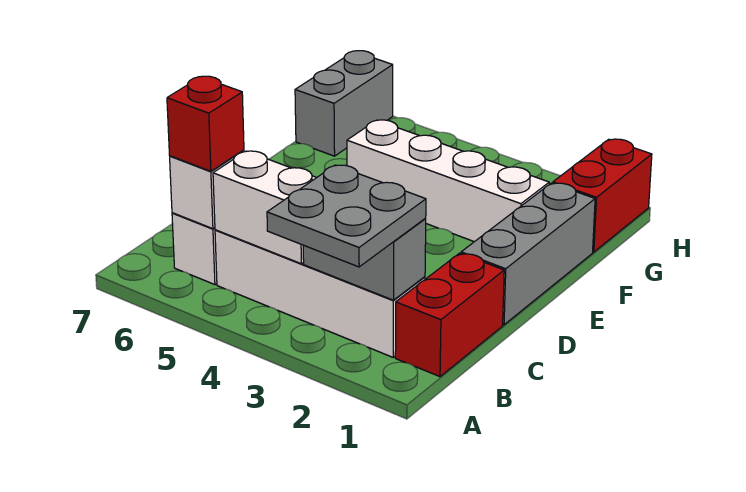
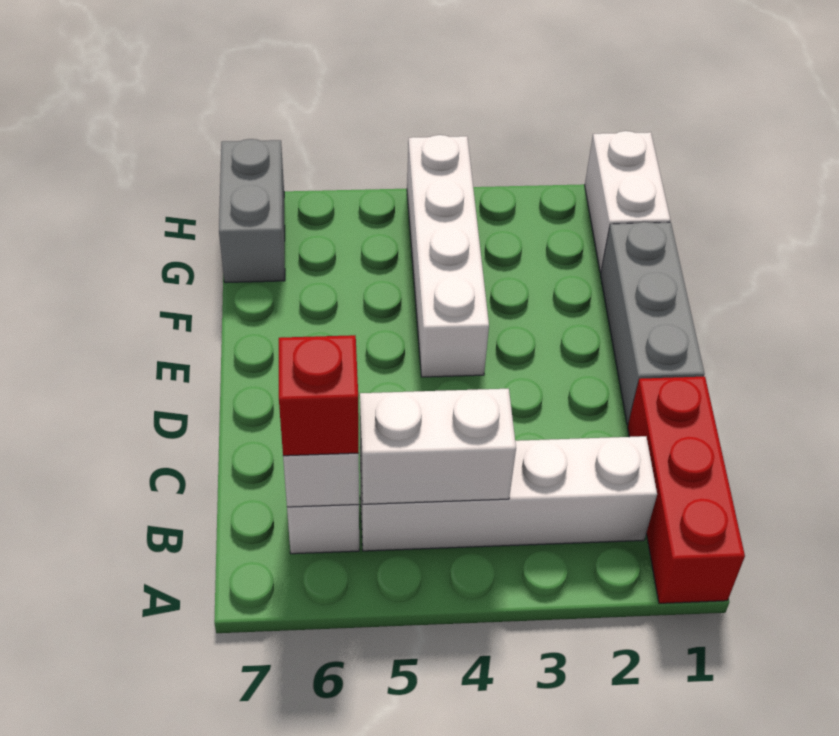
grey plate A2:B3 level 3 -> none
red brick B1:C1 level 1 -> red brick A1:C1 level 1
grey brick B2:B3 level 2 -> none
white brick F2:F5 level 1 -> white brick E4:H4 level 1
red brick G1:H1 level 1 -> white brick G1:H1 level 1

